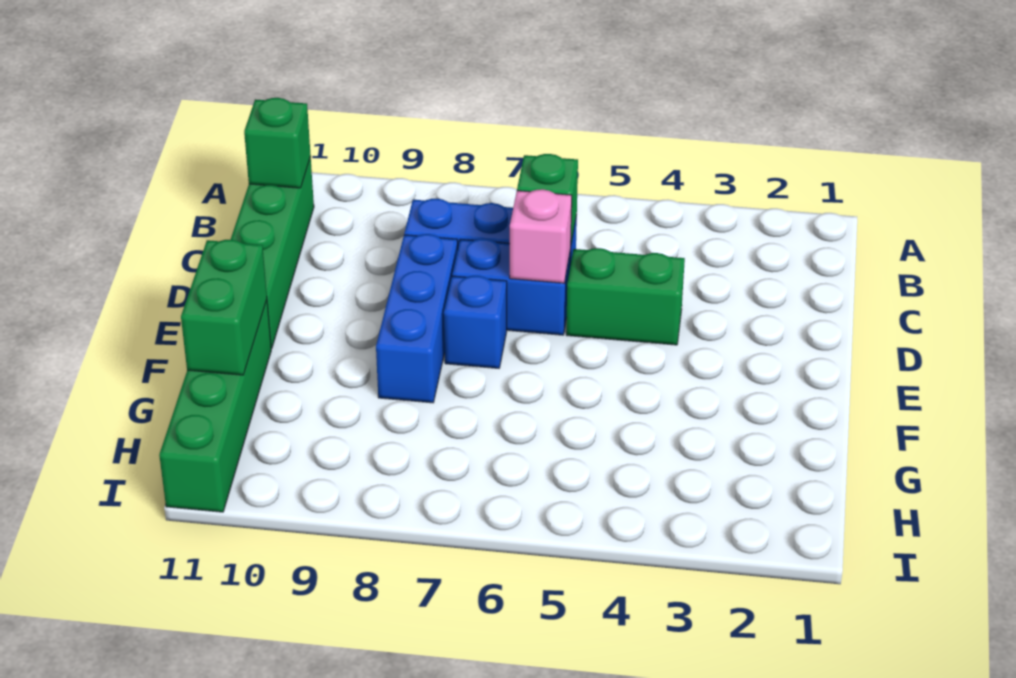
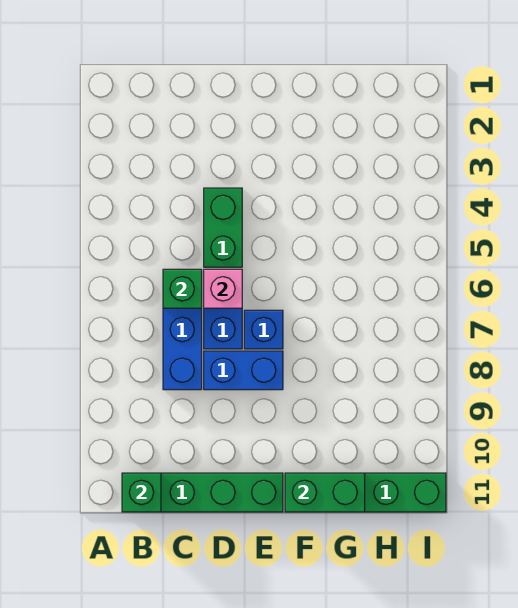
blue brick D8:F8 level 1 -> blue brick D8:E8 level 1

